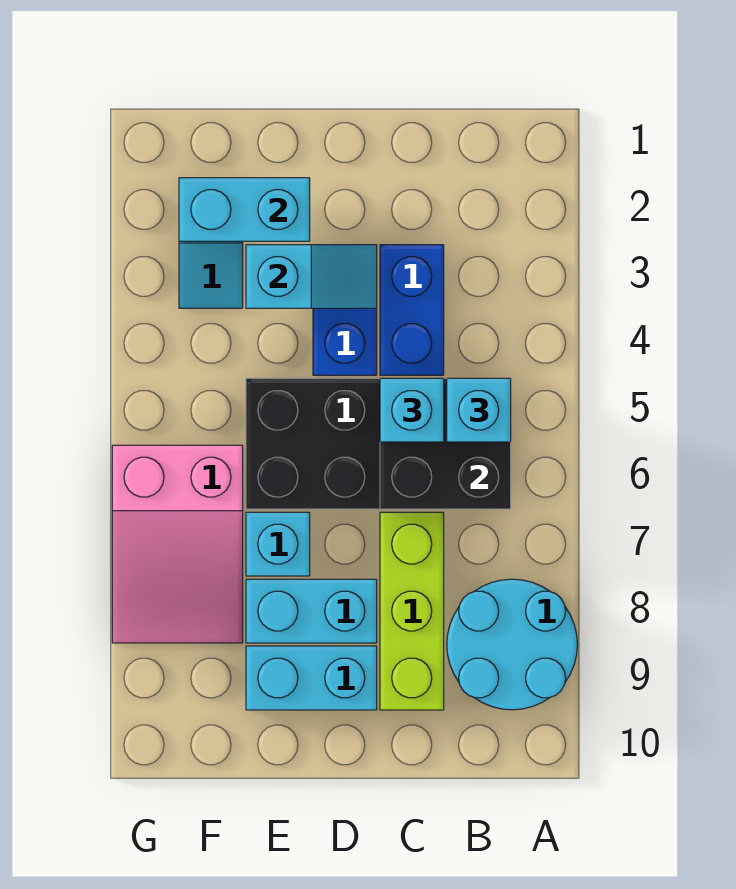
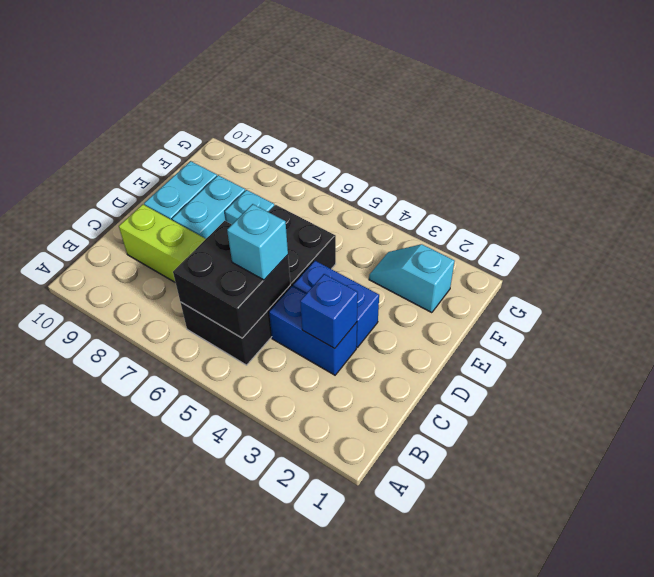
cyan round brick A8:B9 level 1 -> none
cyan brick B5 level 3 -> none
none -> blue brick C3 level 2
cyan slope D3:E3 level 2 top E -> none
cyan brick E2:F2 level 2 -> none
pink slope F6:G8 level 1 top 6 -> none

